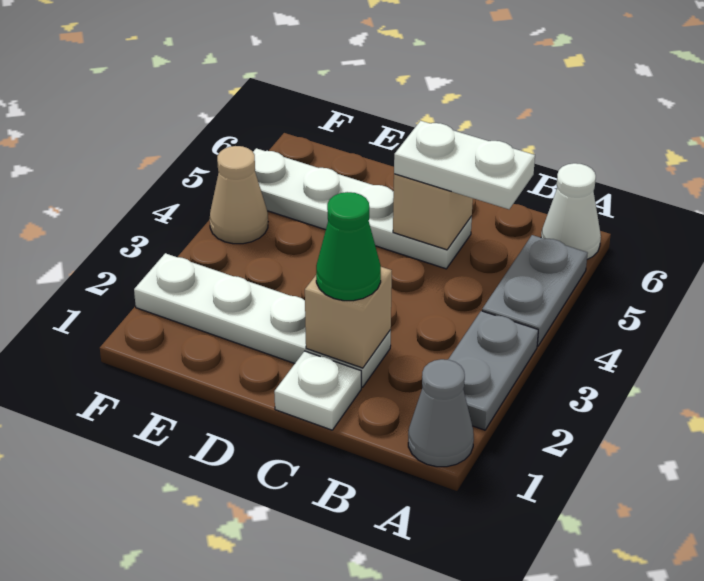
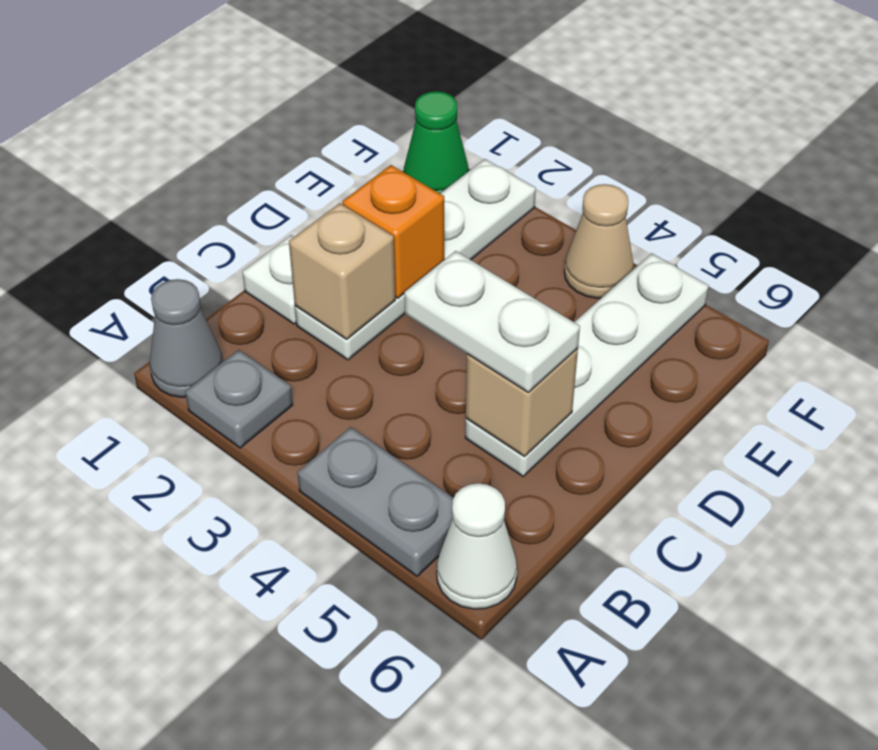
grey plate A2:A3 level 1 -> grey plate A2 level 1
white plate B5:C5 level 3 -> white plate C4:C5 level 3
green cone C2 level 3 -> green cone F1 level 1
none -> orange brick D2 level 2

